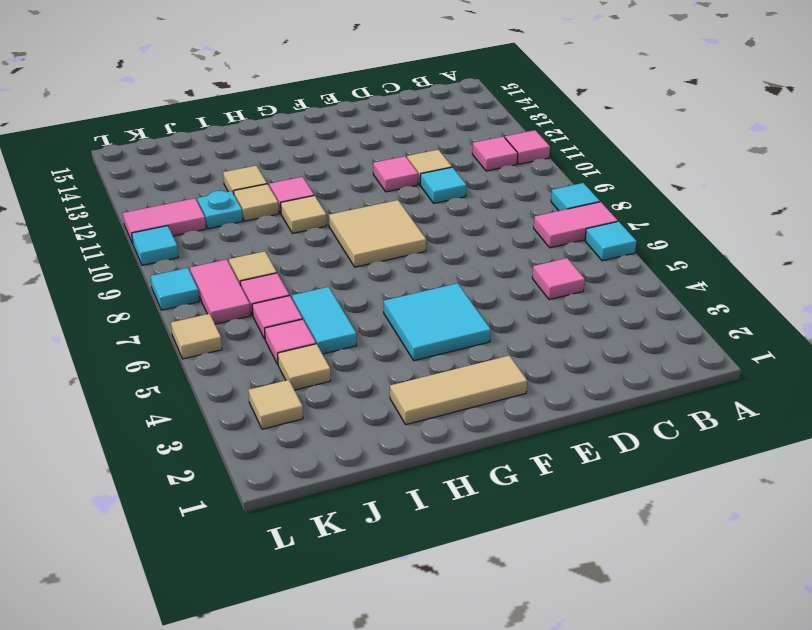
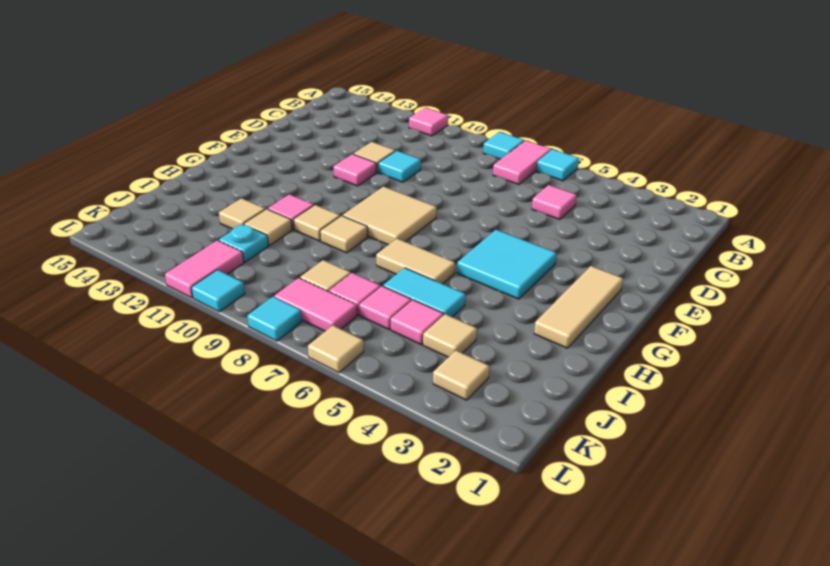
pink tile B11 level 1 -> none
none -> tan tile H6:H7 level 1
none -> tan tile H9 level 1

